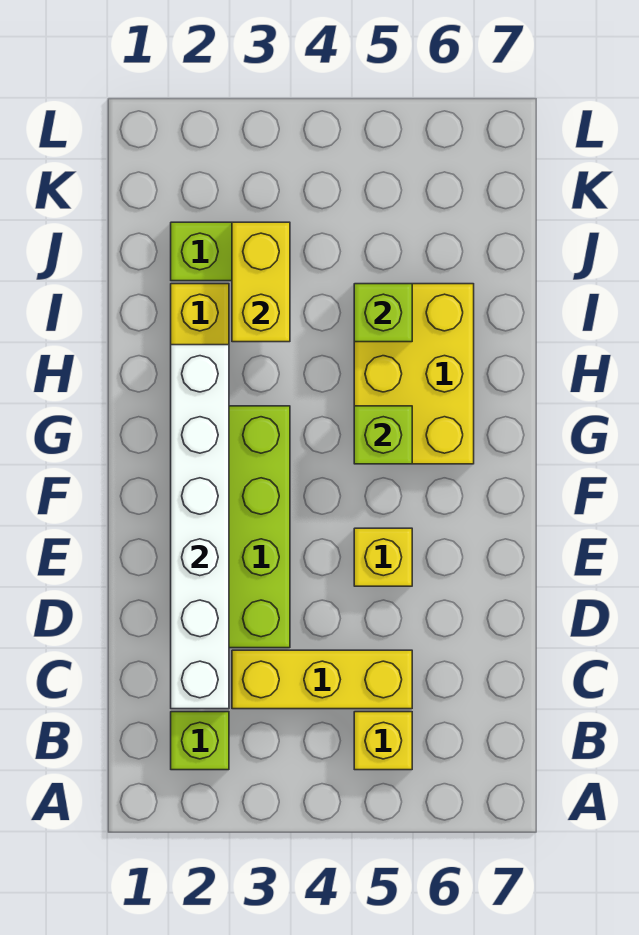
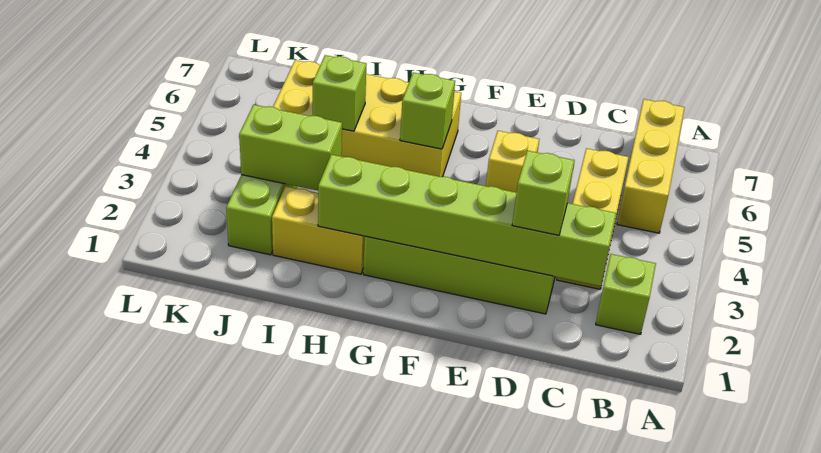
yellow brick B5 level 1 -> yellow brick B5:B7 level 1
white brick C2:H2 level 2 -> lime brick C2:H2 level 2
none -> lime brick D2 level 3
yellow brick G5:I6 level 1 -> yellow brick G5:J6 level 1
yellow brick I3:J3 level 2 -> lime brick I3:J3 level 2

